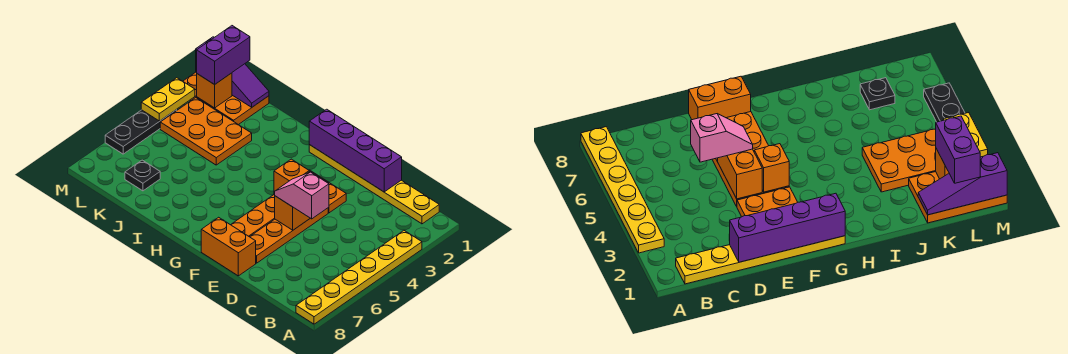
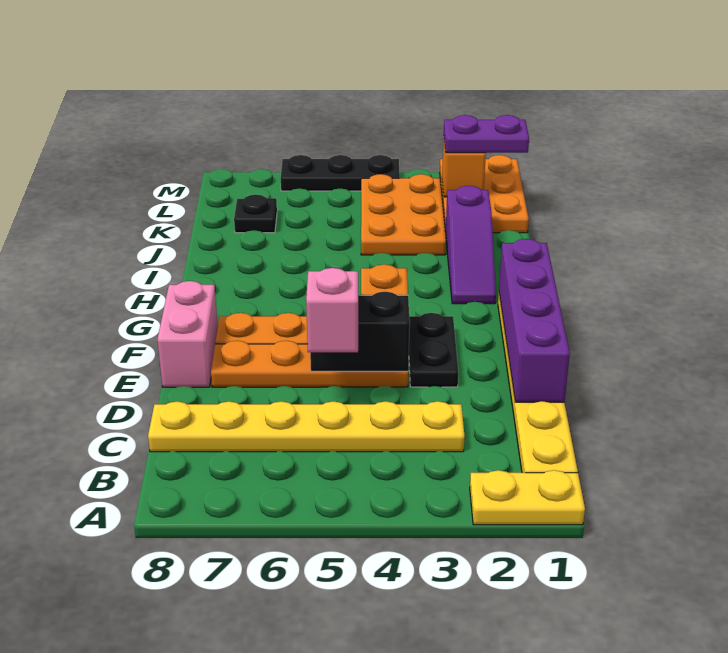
yellow plate A3:A8 level 1 -> yellow plate C3:C8 level 1
orange plate E3:F3 level 1 -> black plate E3:F3 level 1
orange brick E4:E5 level 2 -> black brick E4:E5 level 2
orange brick E8:F8 level 1 -> pink brick E8:F8 level 1
purple slope K1:M1 level 2 top M -> purple slope H2:J2 level 1 top J
purple brick L1:L2 level 3 -> purple plate L1:L2 level 3
yellow plate M3:M4 level 2 -> yellow plate A1:A2 level 1

